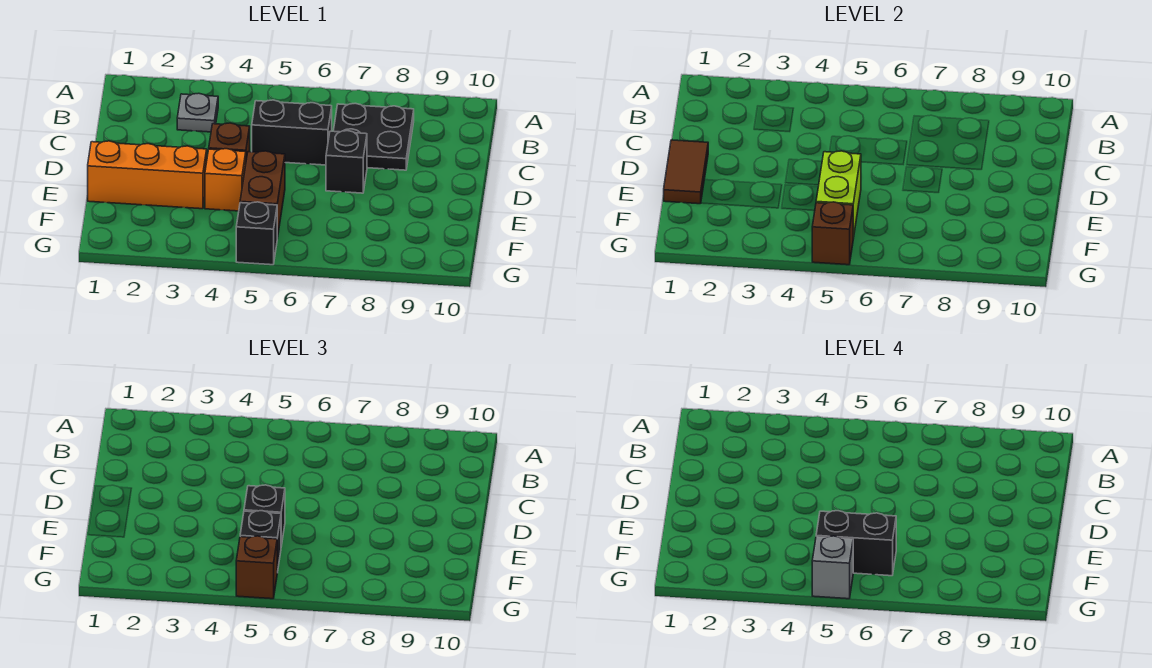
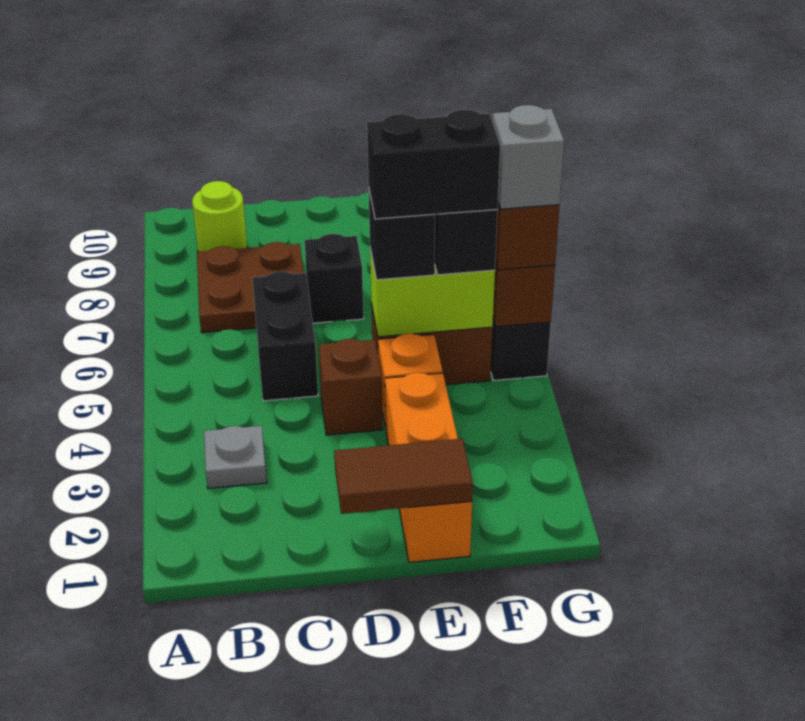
black plate B7:C8 level 1 -> brown plate B7:C8 level 1
none -> lime round brick B9 level 1
black brick F5:F6 level 4 -> black brick E5:F5 level 4

